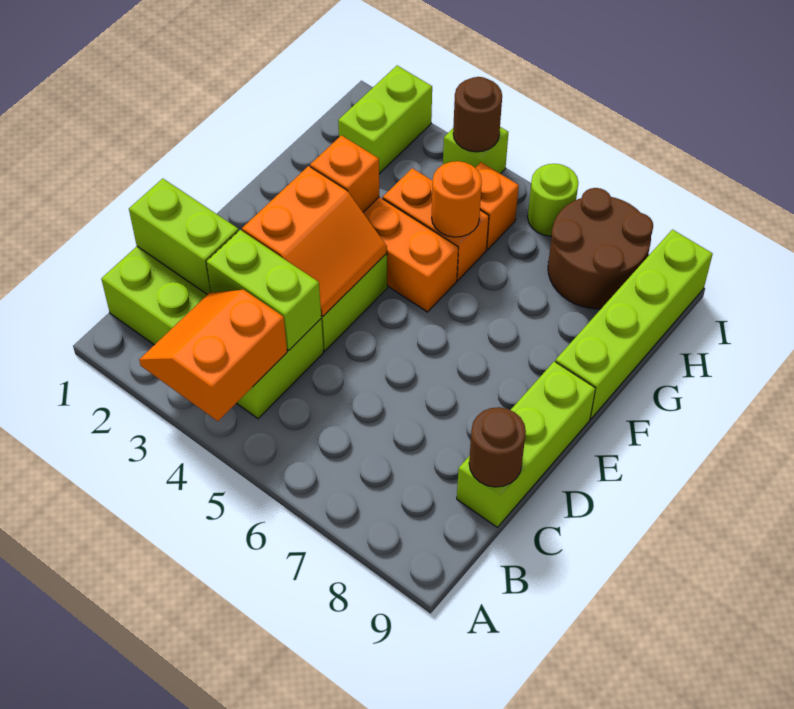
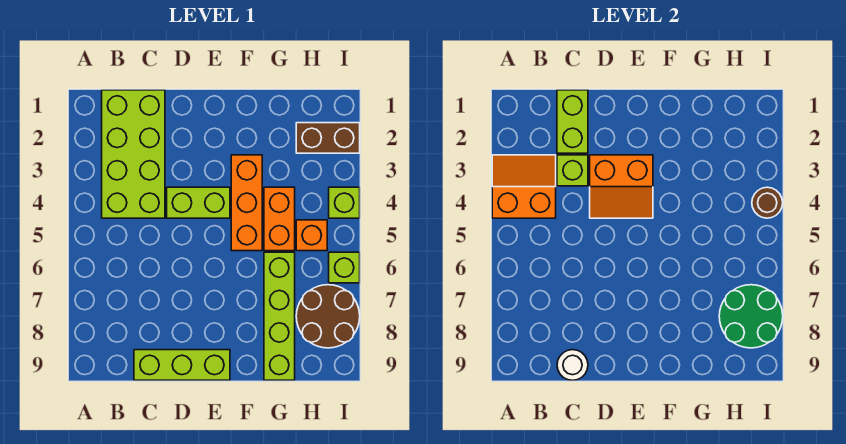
lime brick C3:C4 level 2 -> lime brick C3 level 2
brown round brick C9 level 2 -> white round brick C9 level 2
orange brick F3 level 2 -> none
lime brick F9:I9 level 1 -> lime brick G6:G9 level 1
orange round brick G5 level 2 -> none
lime brick H2:I2 level 1 -> brown brick H2:I2 level 1
none -> green round brick H7:I8 level 2
lime round brick I6 level 1 -> lime brick I6 level 1

